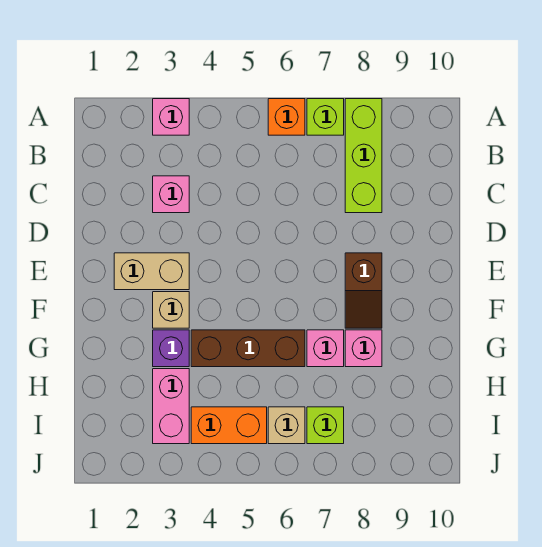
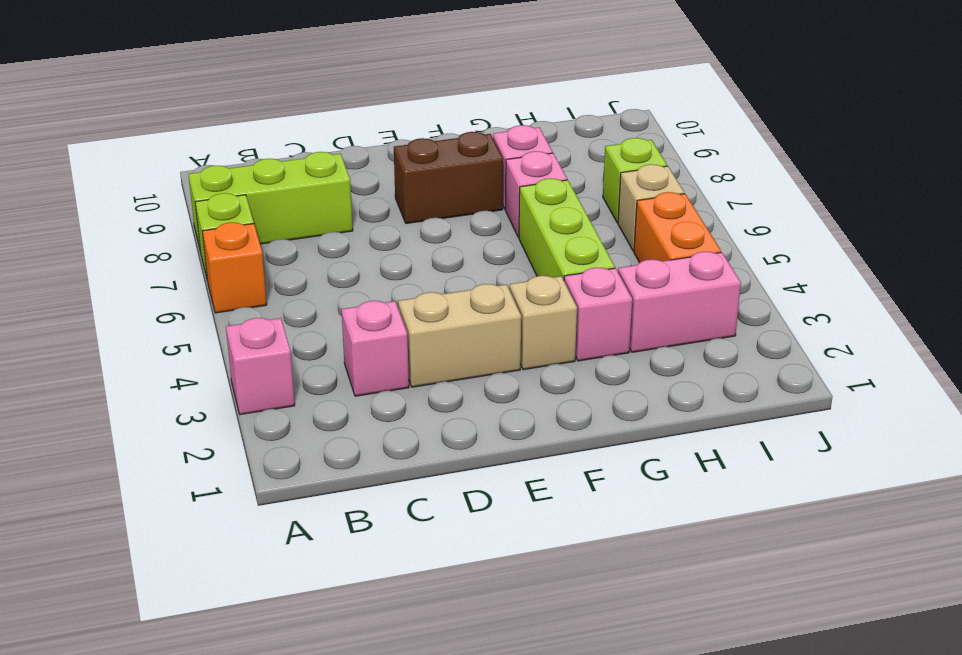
tan brick E2:E3 level 1 -> tan brick D3:E3 level 1
brown slope E8:F8 level 1 top E -> brown brick E8:F8 level 1
purple brick G3 level 1 -> pink brick G3 level 1
brown brick G4:G6 level 1 -> lime brick G4:G6 level 1

